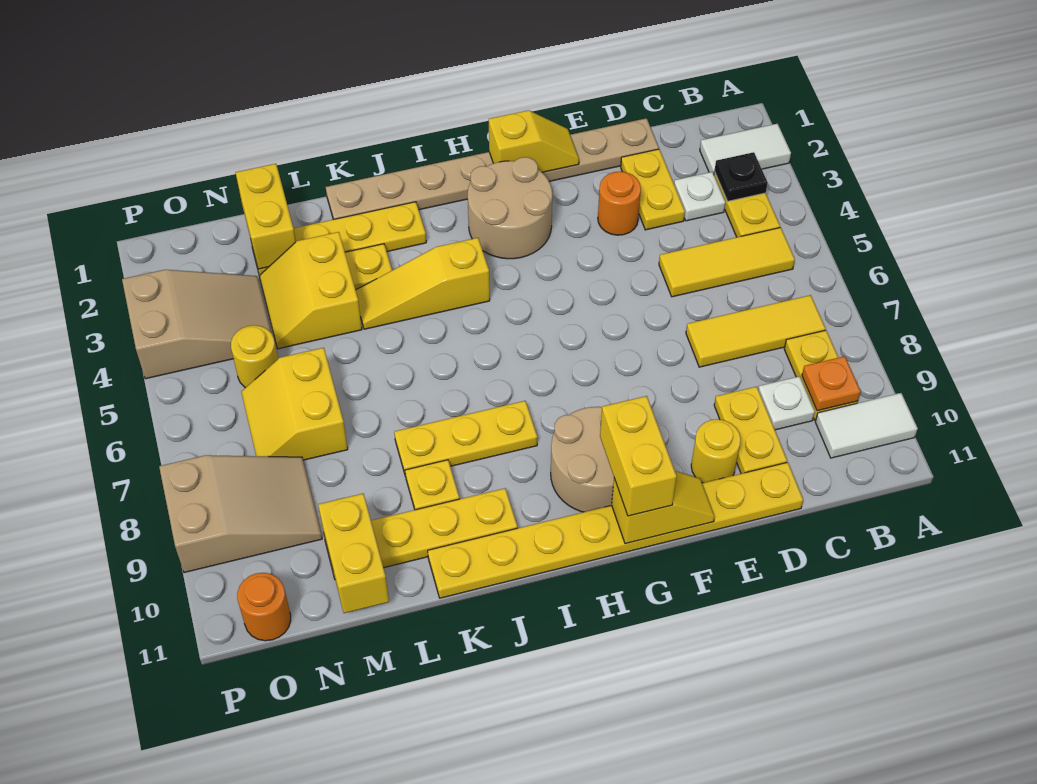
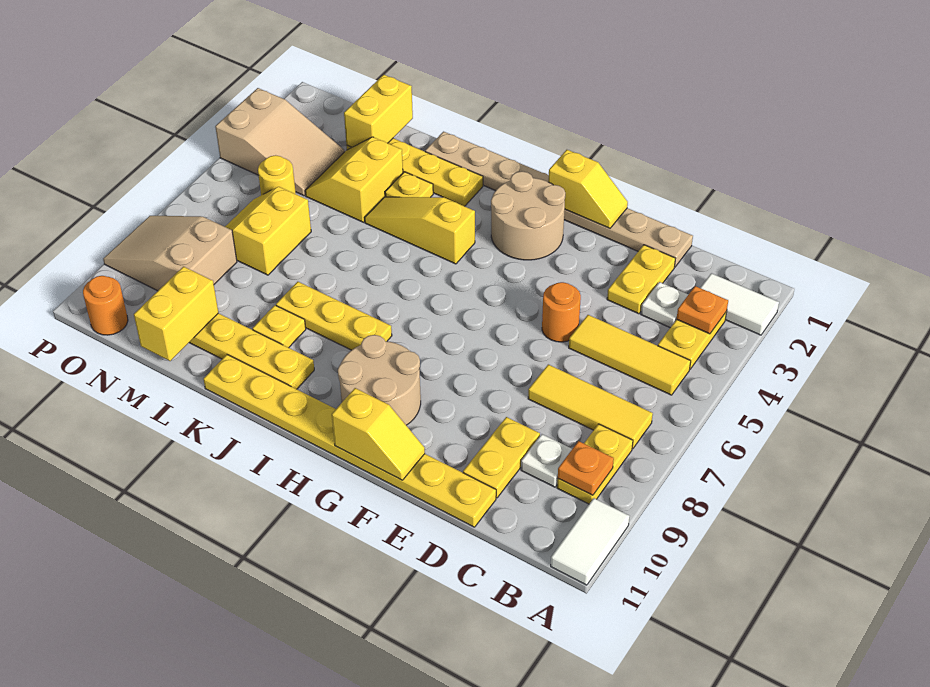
white tile A10:B10 level 1 -> white tile A10:A11 level 1
black plate B3 level 2 -> orange plate B3 level 2
orange round brick E3 level 1 -> orange round brick E5 level 1
yellow round brick E10 level 1 -> none
yellow brick G10:G11 level 3 -> none
tan slope N8:P9 level 1 top P -> tan slope N8:P9 level 1 top N

